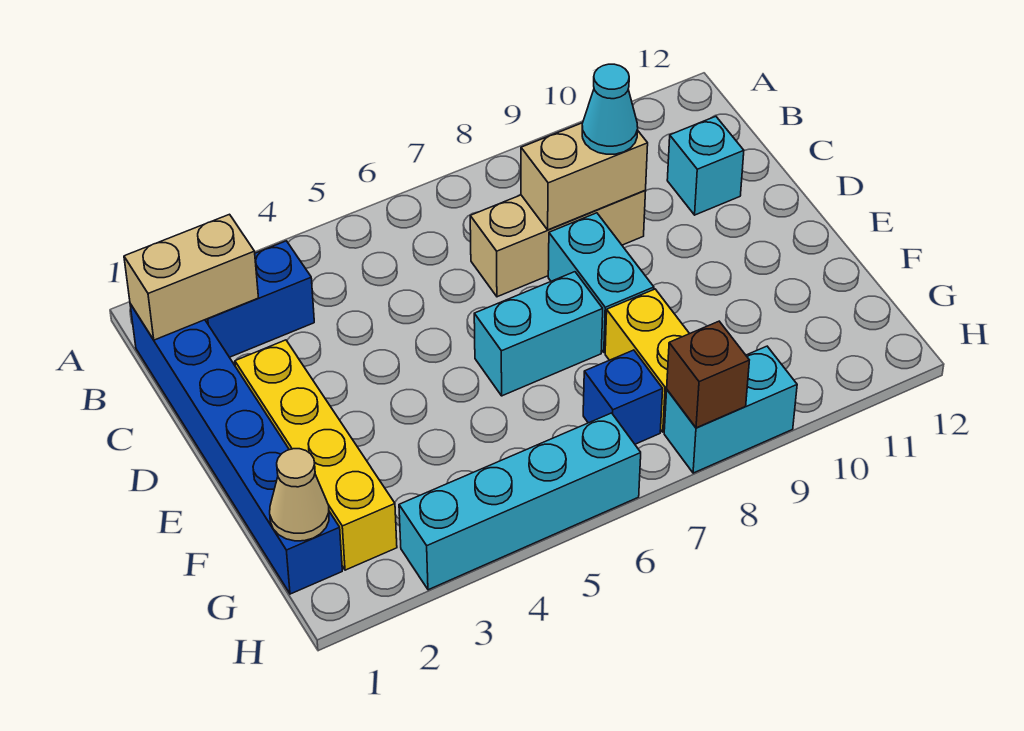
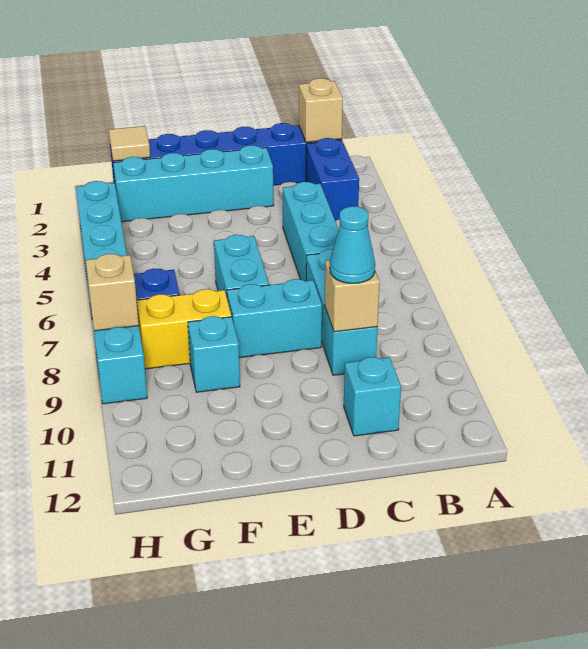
tan brick B1:B2 level 2 -> tan brick B1 level 2
none -> cyan brick C4:C6 level 1
tan brick C7:C9 level 1 -> cyan brick C7:C9 level 1
tan brick C8:C9 level 2 -> tan brick C9 level 2
yellow brick D2:G2 level 1 -> cyan brick D2:G2 level 1
none -> cyan brick F9 level 1
tan cone G1 level 2 -> tan tile G1 level 2
brown brick H8 level 2 -> tan brick H8 level 2

